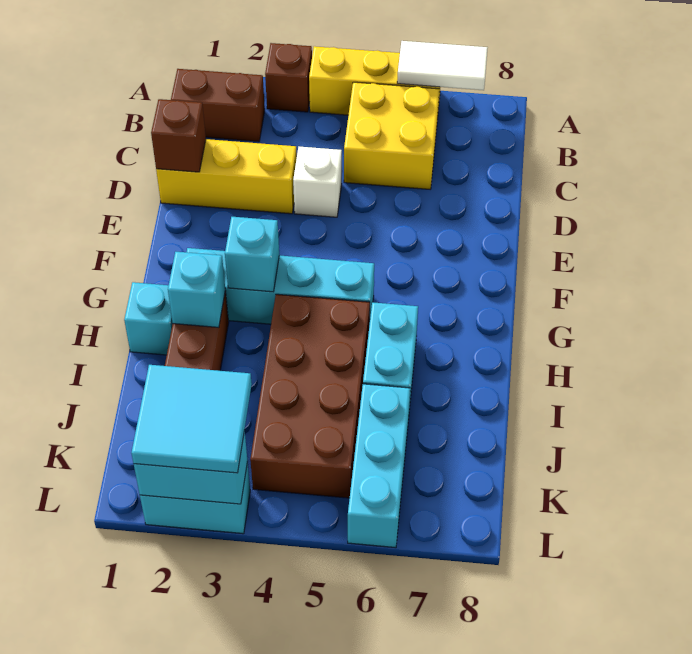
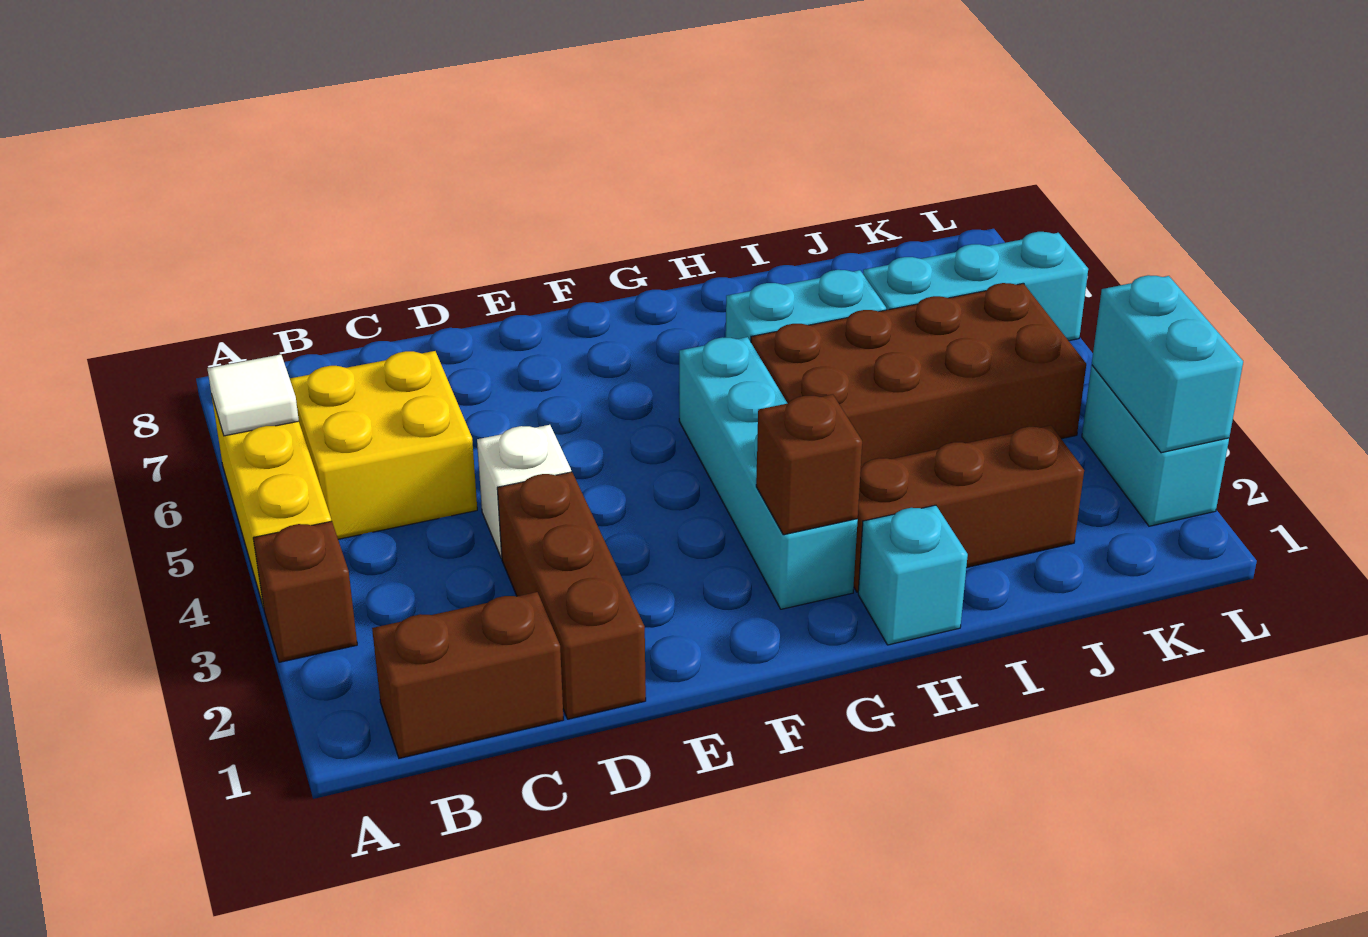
white tile A6:A7 level 2 -> white tile A6 level 2
brown brick B1:B2 level 1 -> brown brick B1:C1 level 1
yellow brick D1:D3 level 1 -> brown brick D1:D3 level 1
brown brick D1 level 2 -> brown brick G2 level 2
cyan brick G3 level 2 -> none
cyan brick H2 level 2 -> none
cyan tile K2:L3 level 3 -> none

